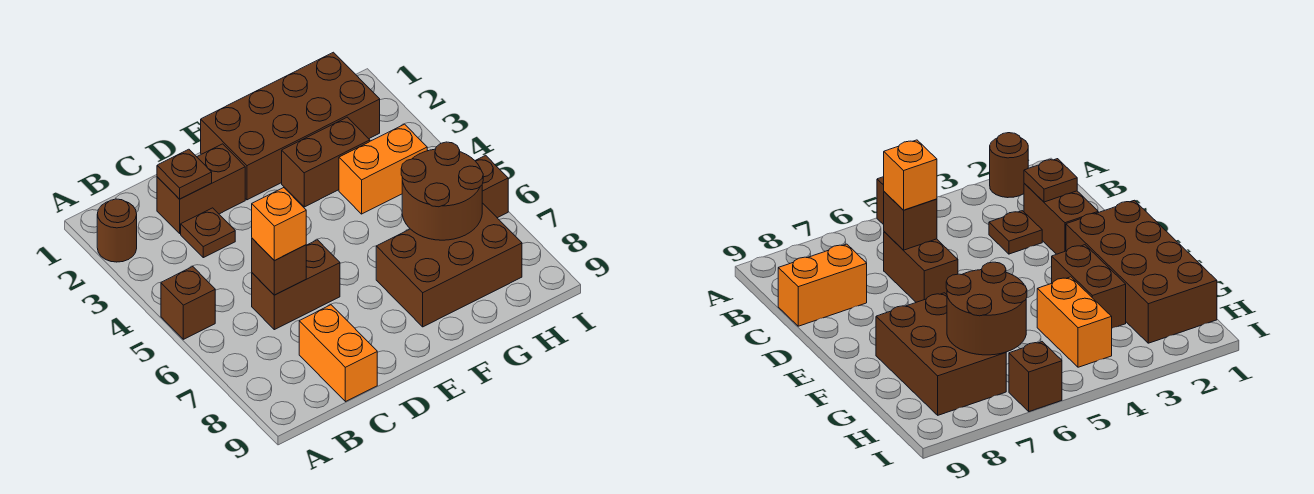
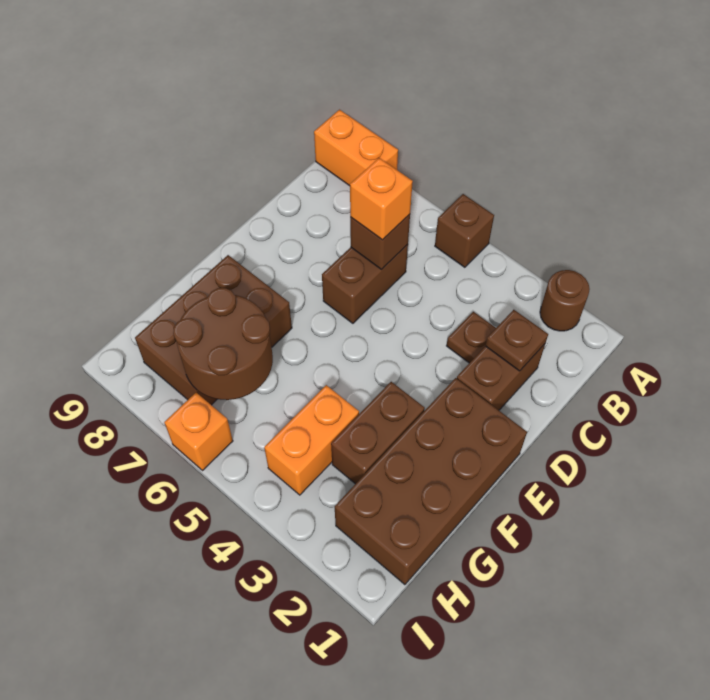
orange brick C8:C9 level 1 -> orange brick A8:A9 level 1
brown brick I6 level 1 -> orange brick I6 level 1

